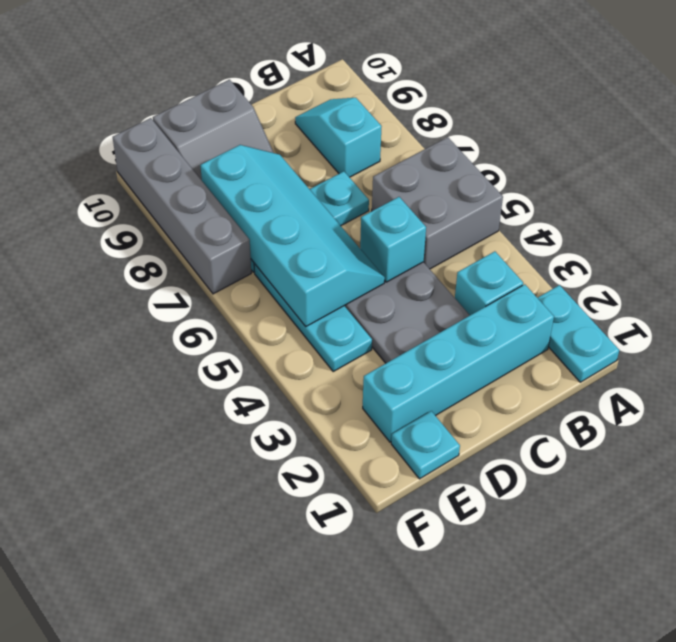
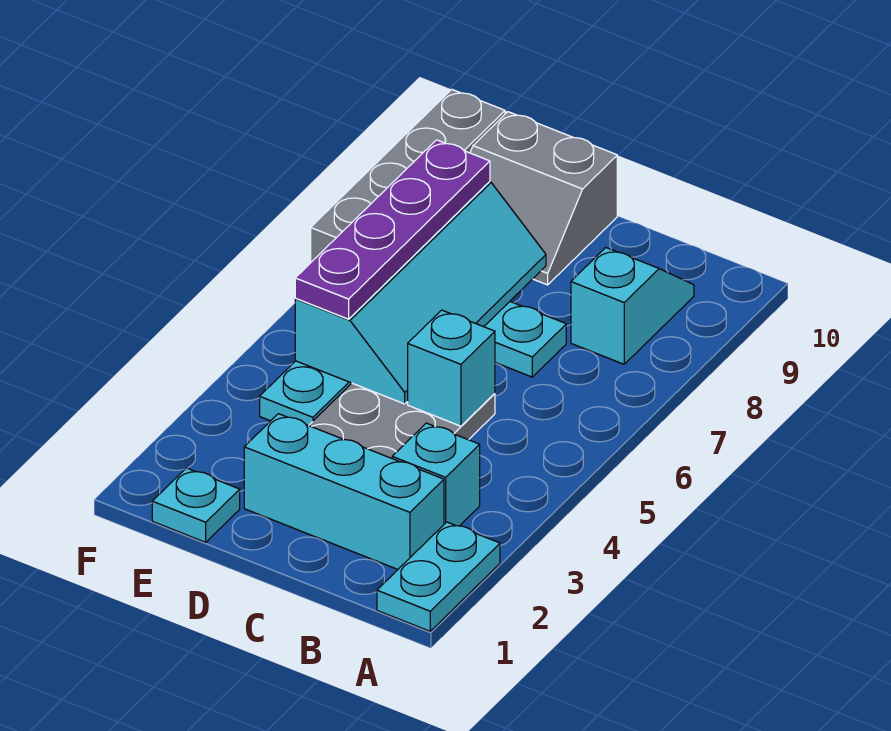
grey brick A5:B6 level 1 -> none
cyan brick B2:E2 level 1 -> cyan brick B2:D2 level 1
none -> purple plate E5:E8 level 3

